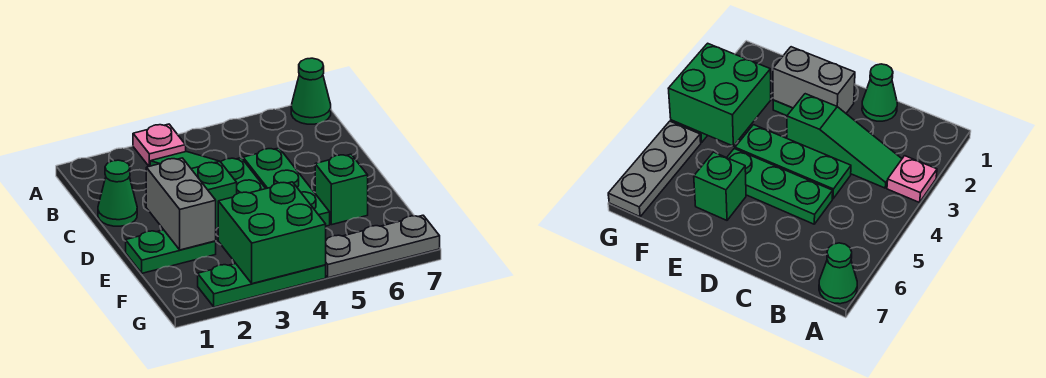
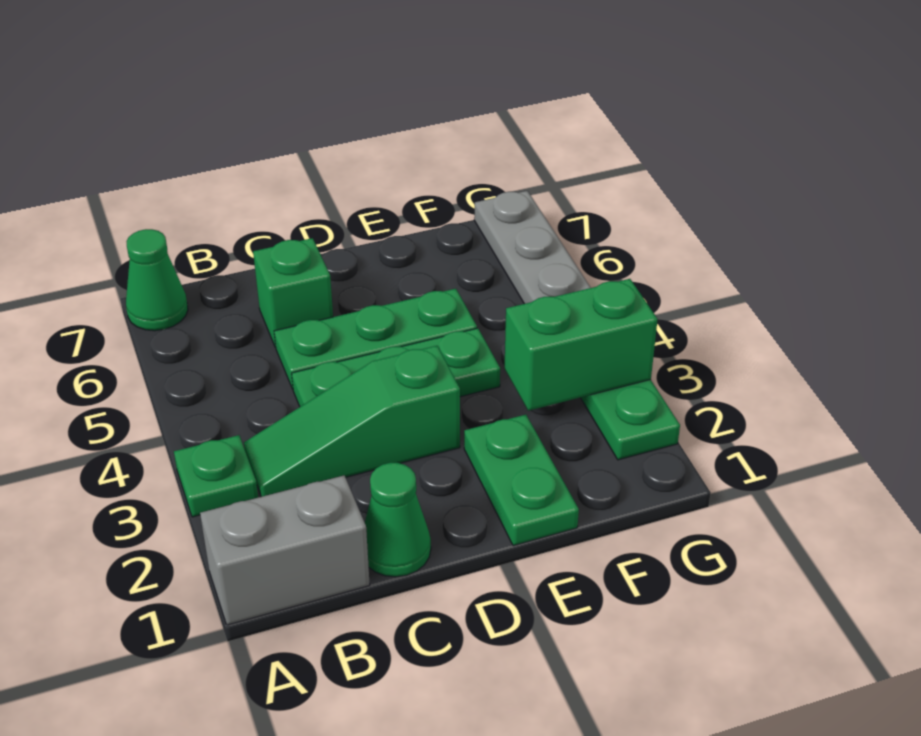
pink plate A3 level 1 -> green plate A3 level 1
grey brick D2:E2 level 2 -> grey brick A1:B1 level 1
green brick E6 level 1 -> green brick C6 level 1
green brick F3:G4 level 2 -> green brick F3:G3 level 2

